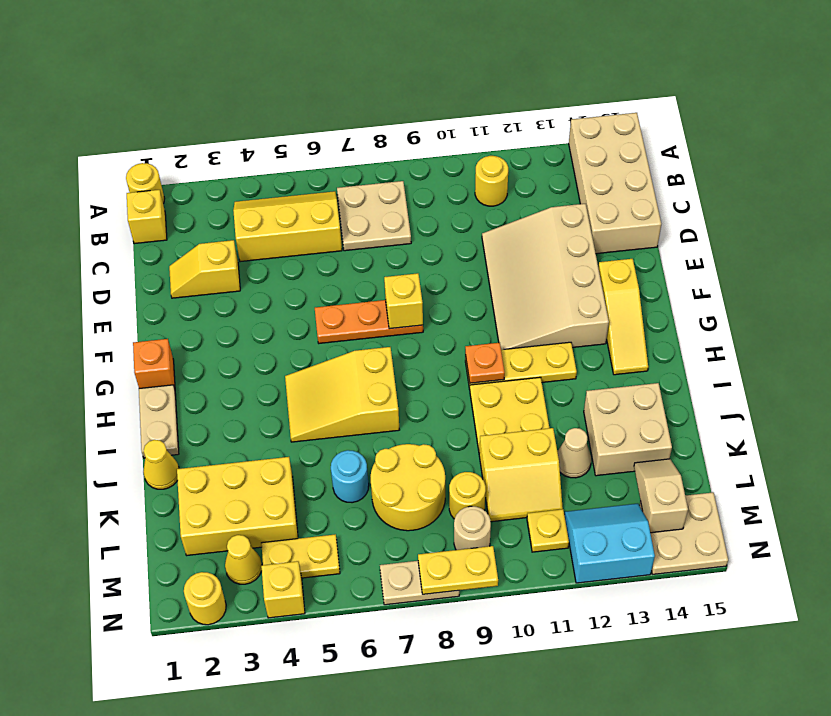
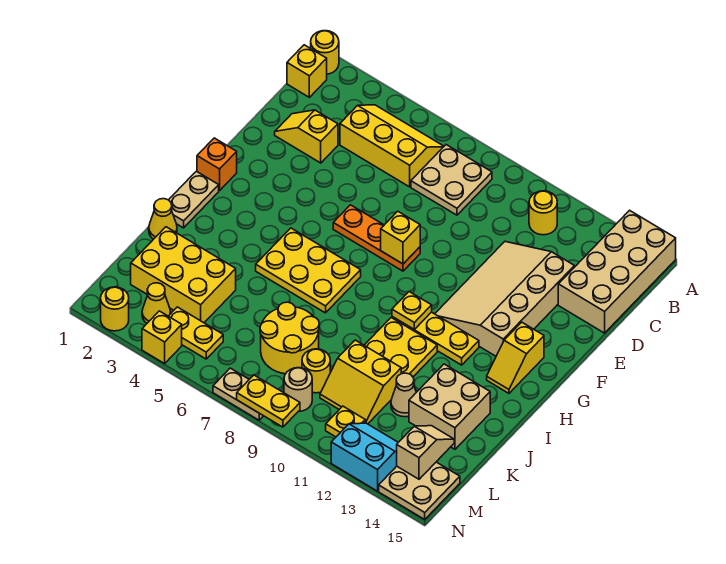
yellow slope F14:H14 level 1 top F -> yellow slope G14:H14 level 1 top G
yellow slope H5:I7 level 1 top 7 -> yellow plate H5:I7 level 1
orange plate H10 level 2 -> yellow plate H10 level 2
cyan round brick K6 level 1 -> none

